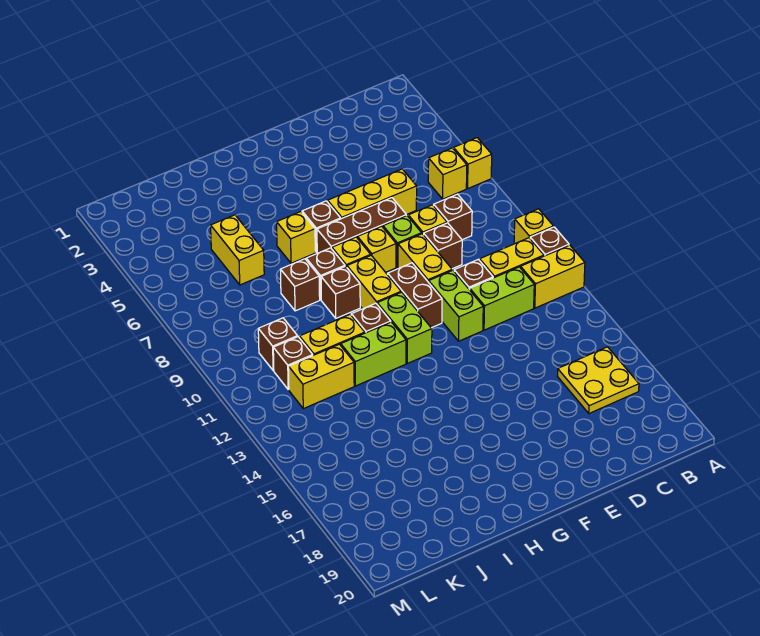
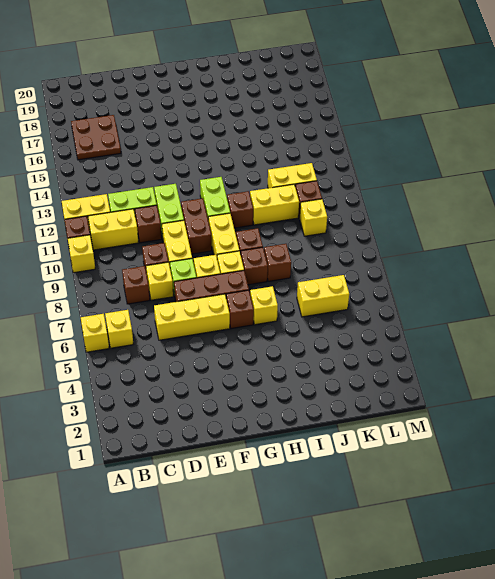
yellow plate B16:C17 level 1 -> brown plate B16:C17 level 1
lime brick H12:I12 level 1 -> none
yellow brick J5:J6 level 1 -> yellow brick J6:K6 level 1
brown brick K10 level 1 -> yellow brick K10 level 1

